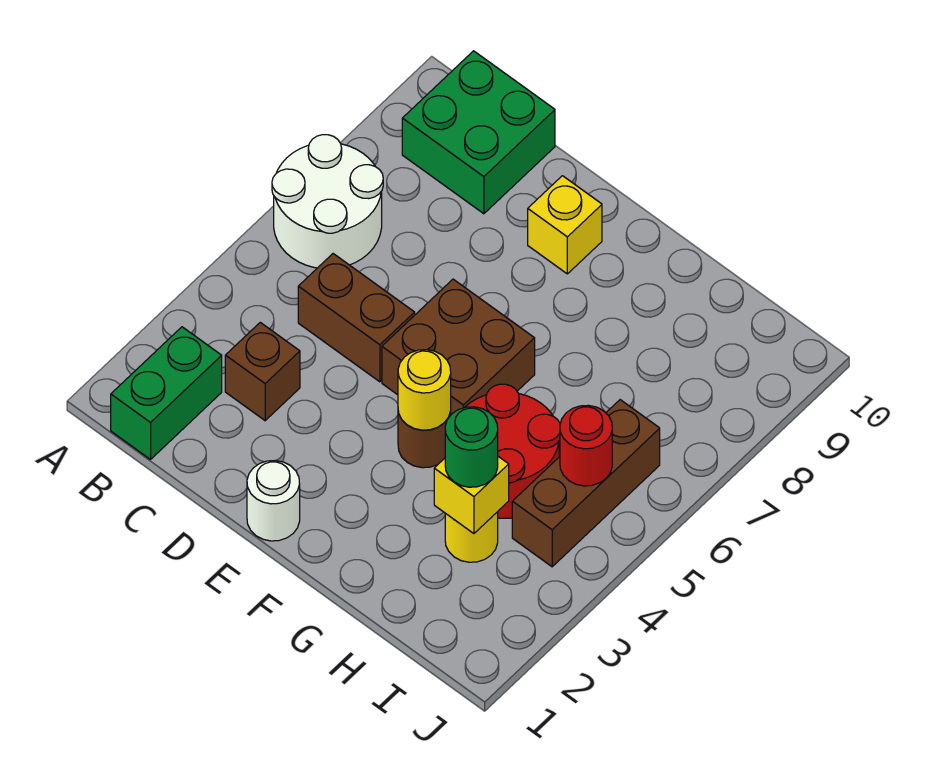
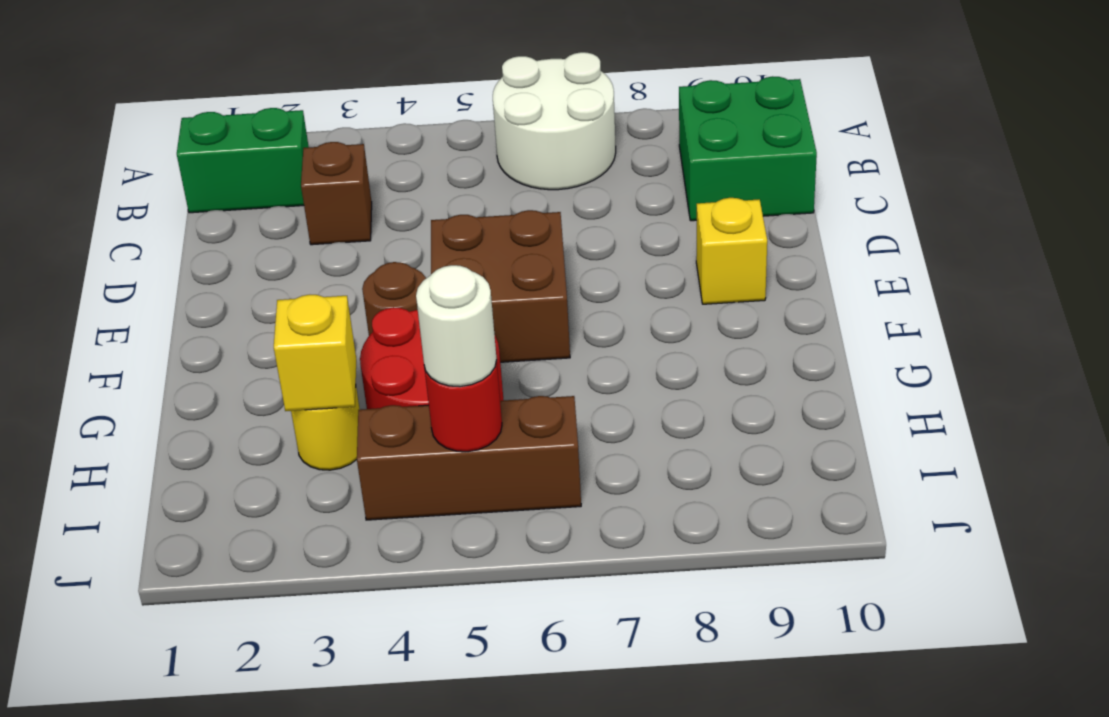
brown brick C5:D5 level 1 -> none
white round brick E1 level 1 -> white round brick I5 level 3
yellow round brick F4 level 2 -> none
green round brick H3 level 3 -> none

